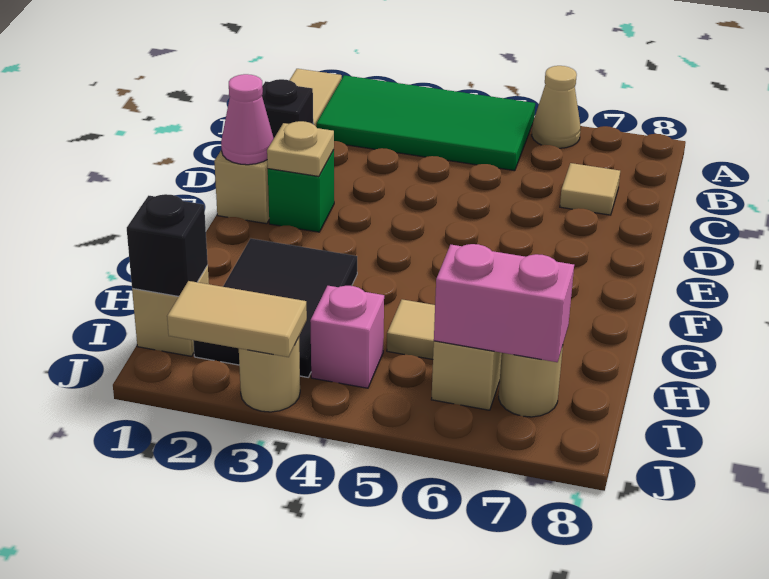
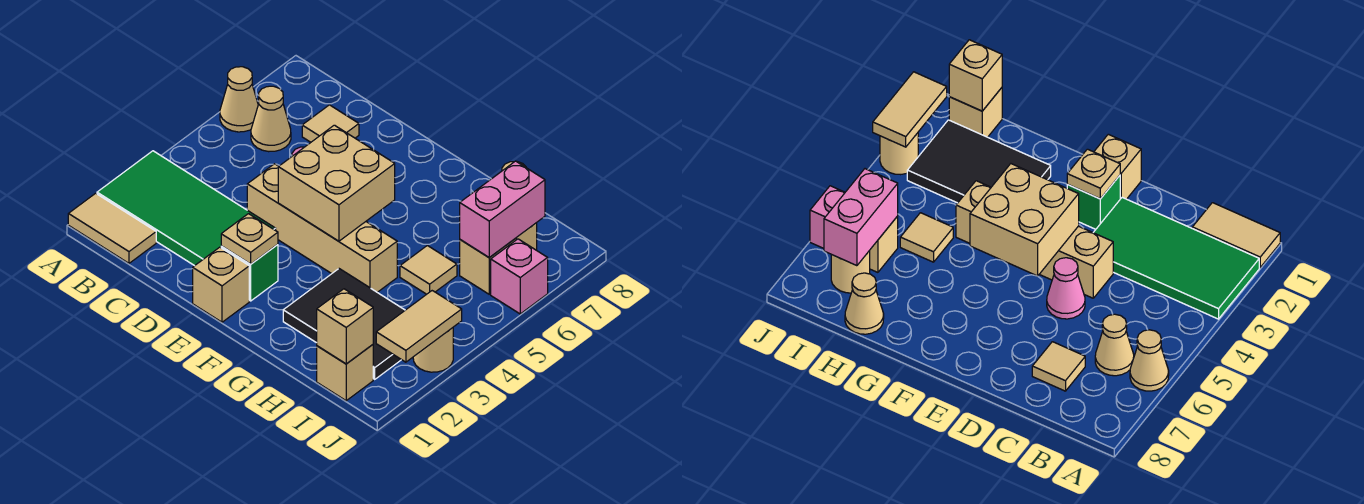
green tile A2:B5 level 1 -> green tile A2:D3 level 1
none -> tan cone B6 level 1
black brick C1 level 1 -> none
none -> tan brick D4:G4 level 1
pink cone E1 level 2 -> pink cone D5 level 1
none -> tan brick E4:F5 level 2
none -> tan cone H8 level 1
black brick I1 level 2 -> tan brick I1 level 2
pink brick I4 level 1 -> pink brick J6 level 1

